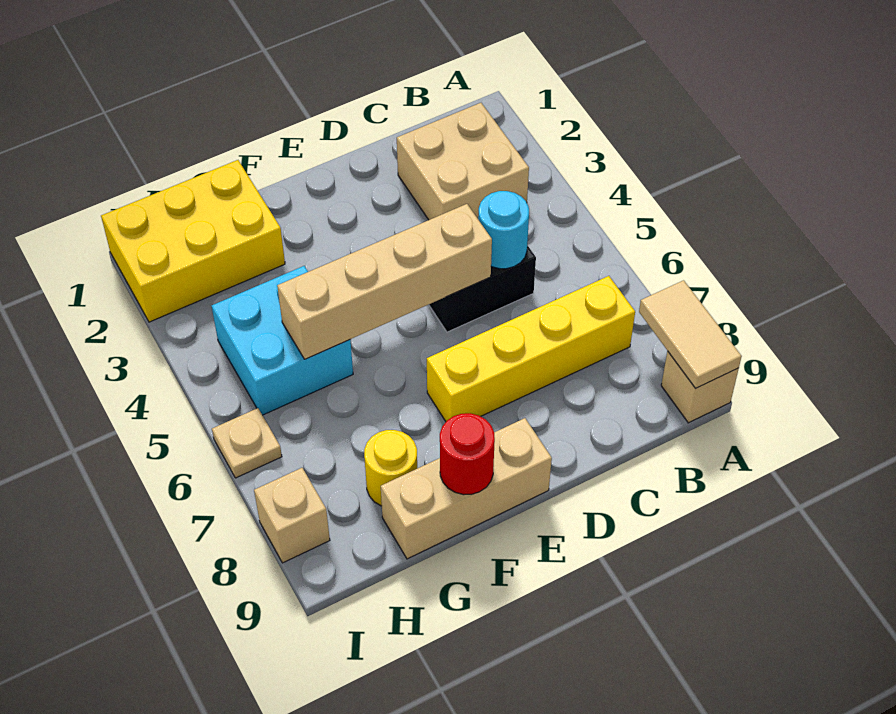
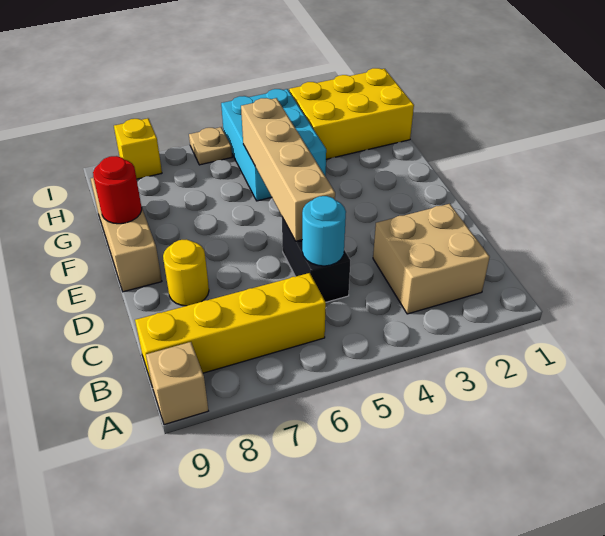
tan tile A8:A9 level 2 -> none
yellow brick B7:E7 level 1 -> yellow brick B6:B9 level 1
yellow brick G1:I2 level 1 -> yellow brick H1:I3 level 1
cyan brick G4:H5 level 1 -> cyan brick G4:I5 level 1
yellow round brick G8 level 1 -> yellow round brick D8 level 1
tan brick I8 level 1 -> yellow brick I8 level 1

